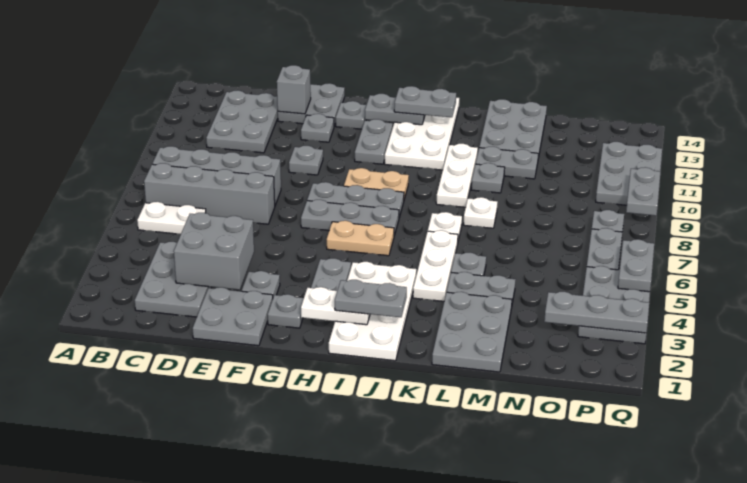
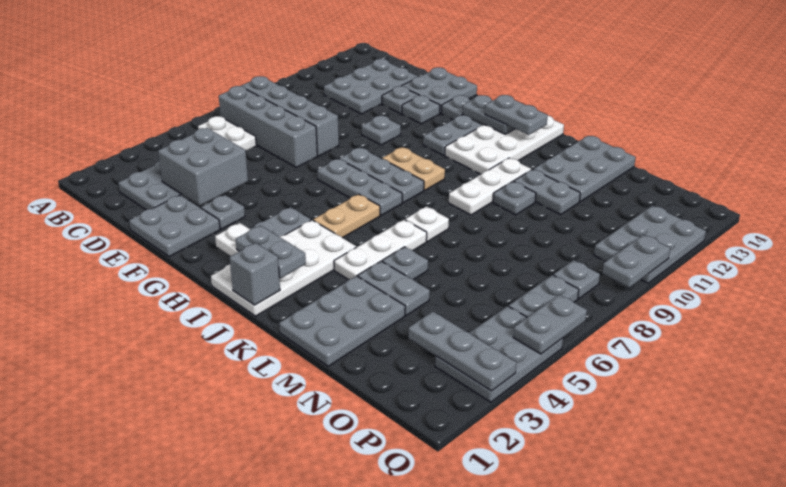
grey brick E13 level 2 -> grey brick J1 level 2
grey plate G2 level 1 -> grey plate E12 level 1
tan plate H6:I6 level 1 -> tan plate I5:I6 level 1
white plate L8 level 1 -> none

